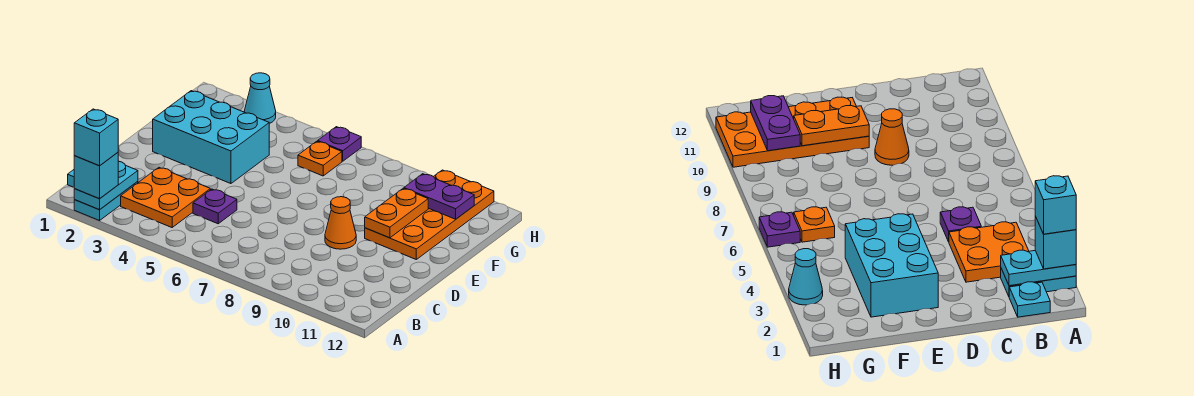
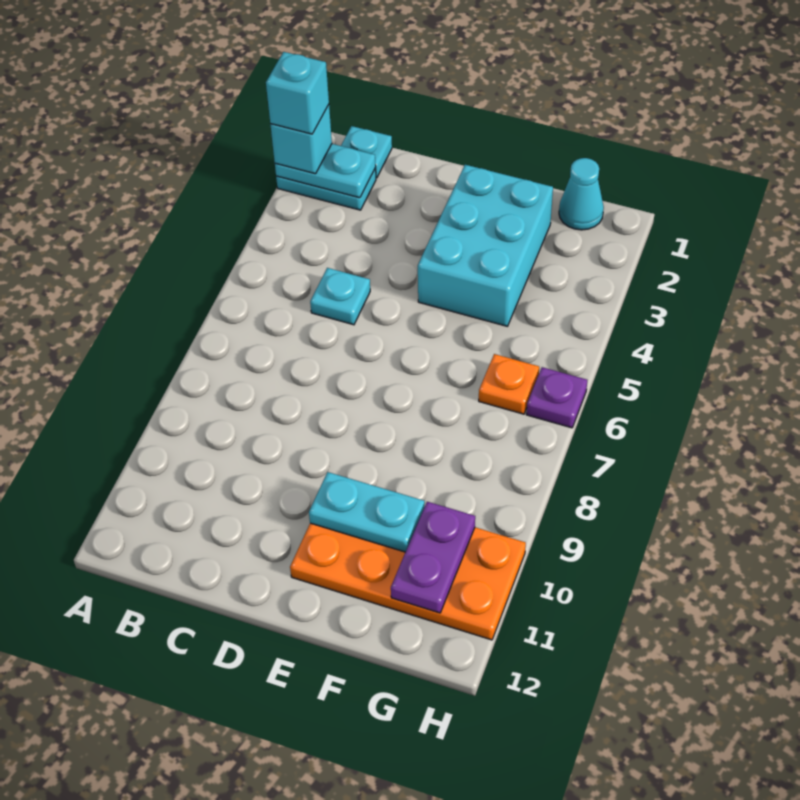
orange plate B3:C4 level 1 -> none
purple plate C5 level 1 -> cyan plate C5 level 1
orange cone D9 level 1 -> none
orange plate E10:F10 level 2 -> cyan plate E10:F10 level 2
cyan cone H3 level 1 -> cyan cone G1 level 1

